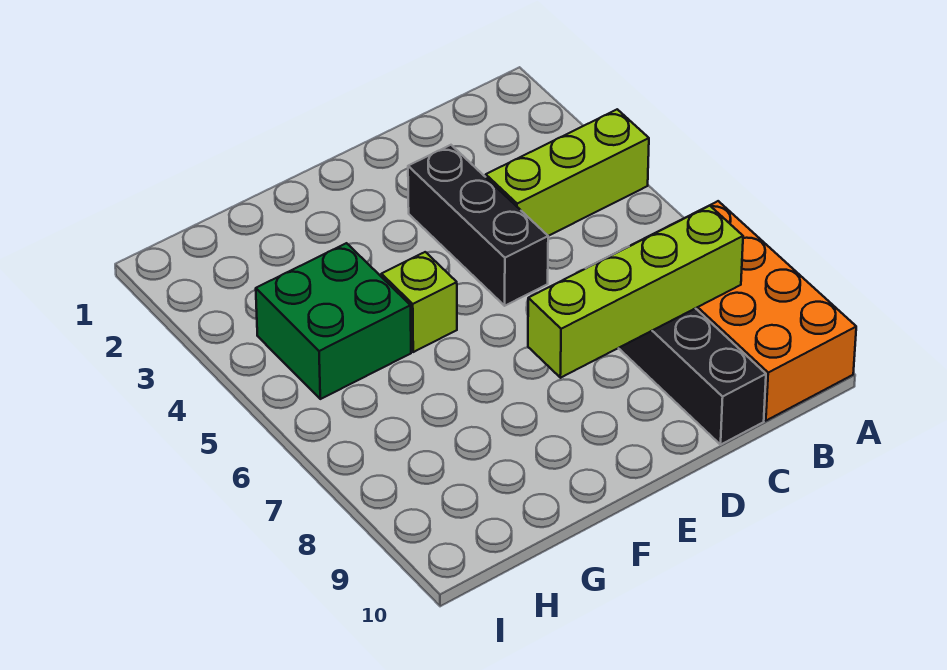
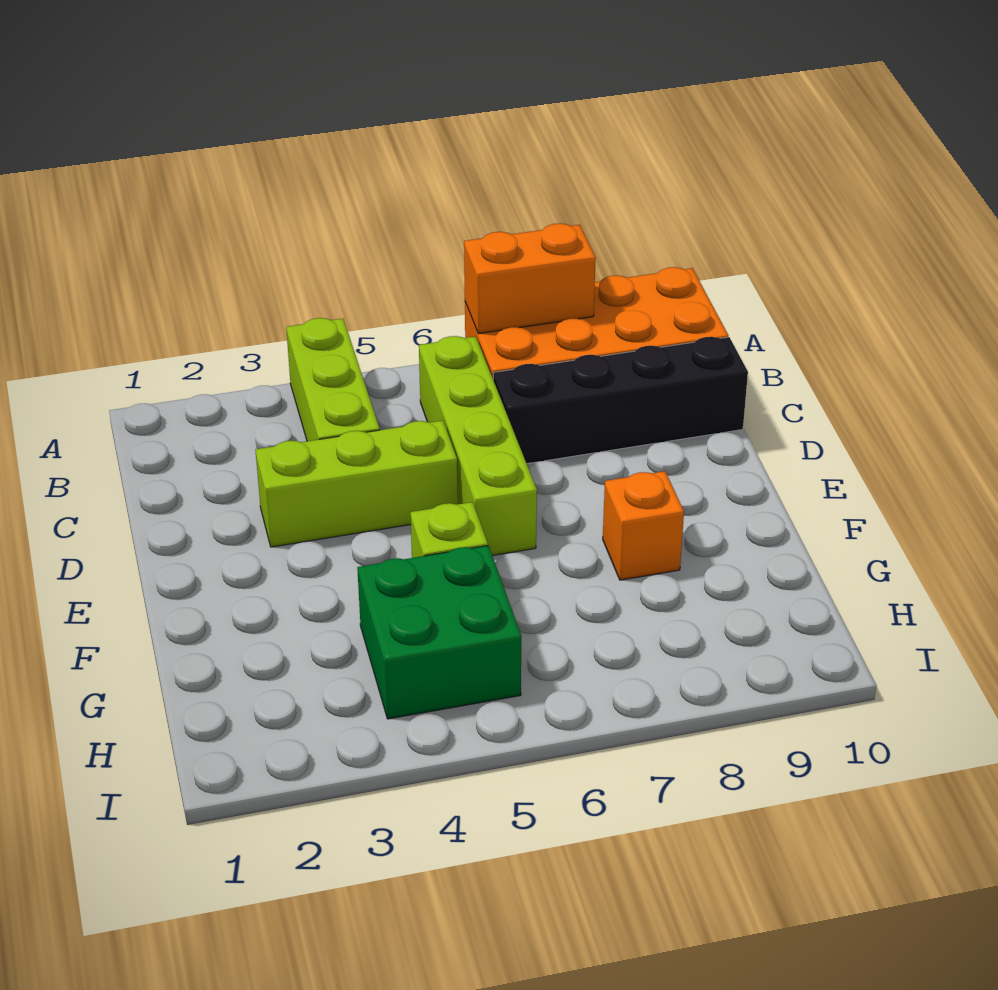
none -> orange brick A7:A8 level 2
lime brick B8:E8 level 2 -> lime brick B6:E6 level 1
black brick D3:D5 level 1 -> lime brick D3:D5 level 1
none -> orange brick F8 level 1

